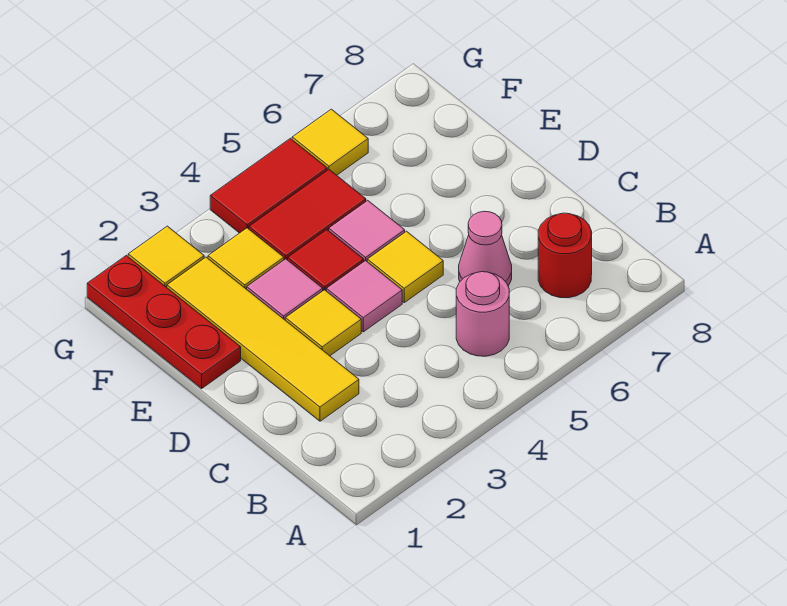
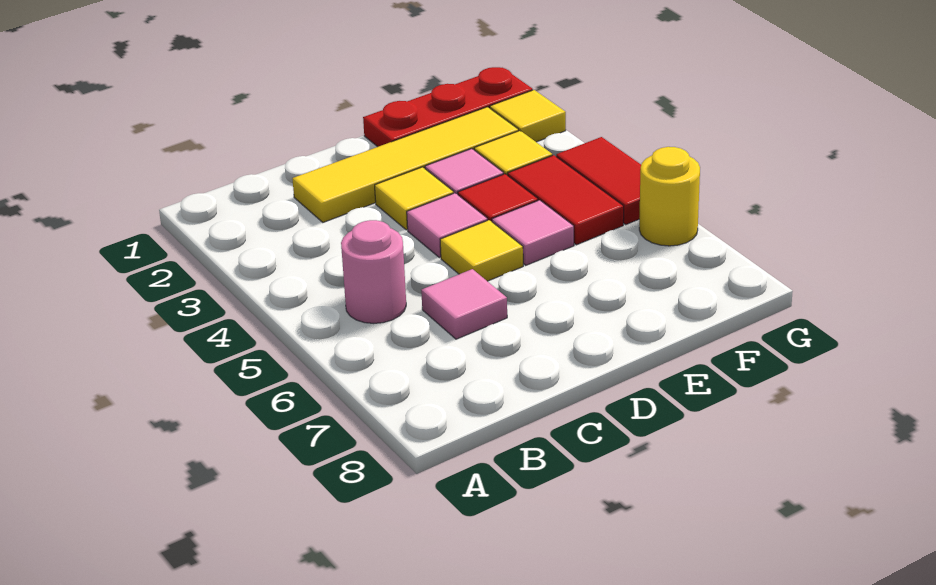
red round brick B7 level 1 -> none
pink cone C6 level 1 -> pink tile C6 level 1
yellow tile G6 level 1 -> yellow round brick G6 level 1

